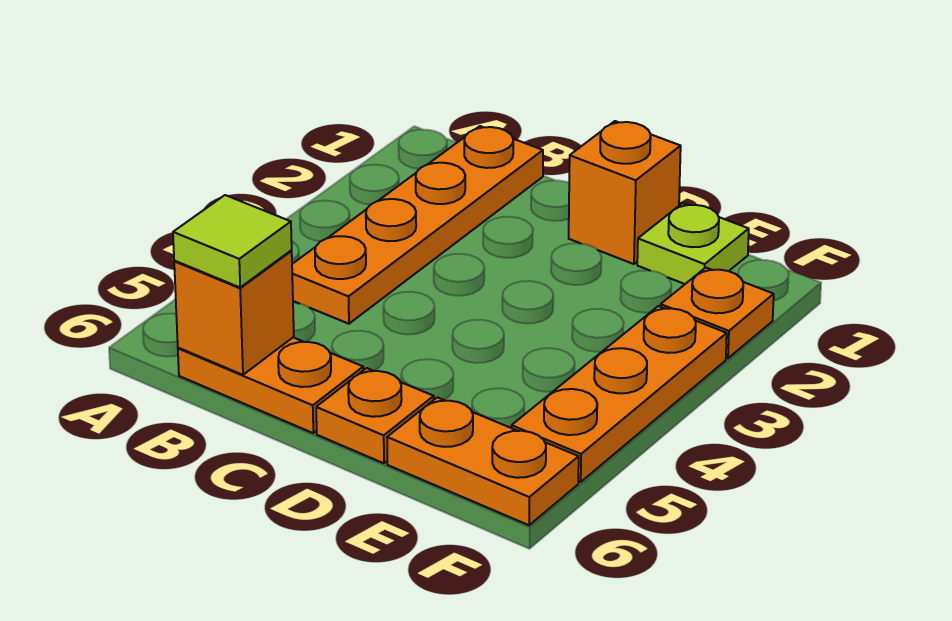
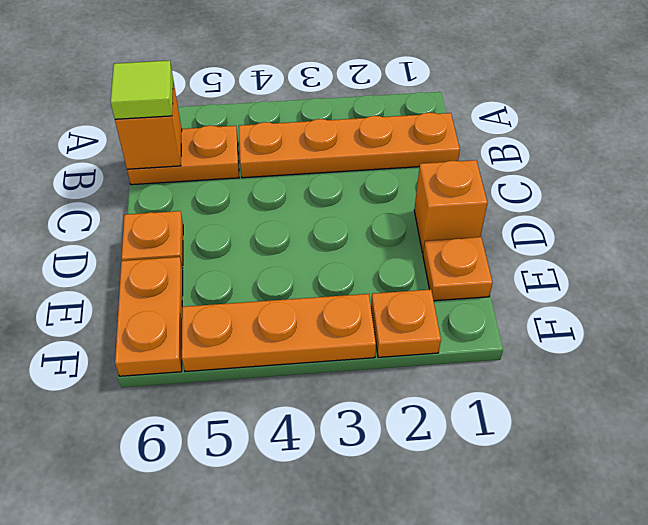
orange plate B6:C6 level 1 -> orange plate B5:B6 level 1
lime plate E1 level 1 -> orange plate E1 level 1

